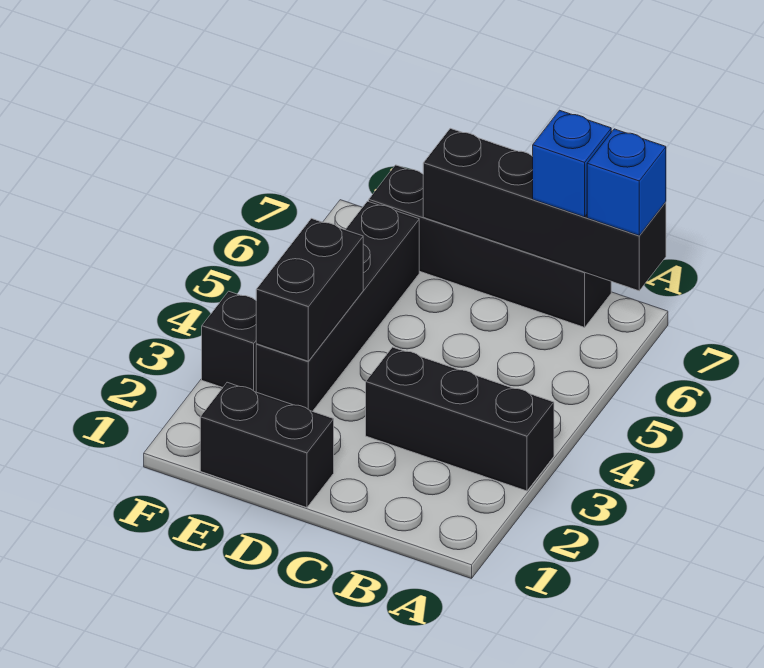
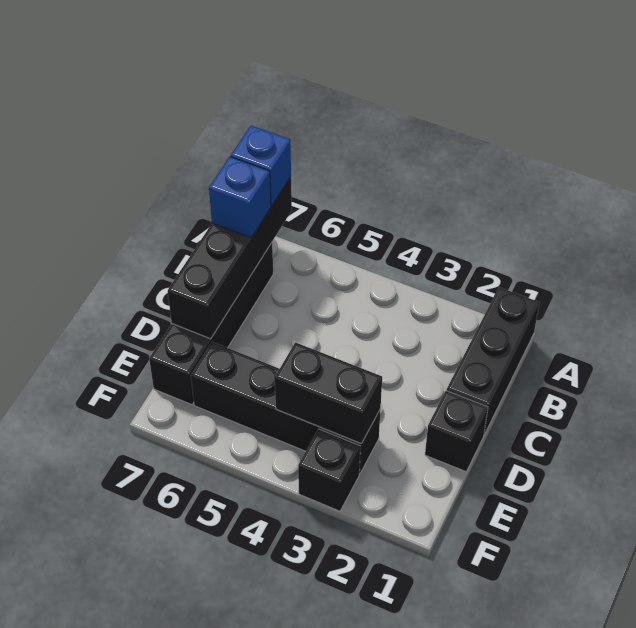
black brick A3:C3 level 1 -> black brick A1:C1 level 1
black brick D1:E1 level 1 -> black brick D1 level 1

